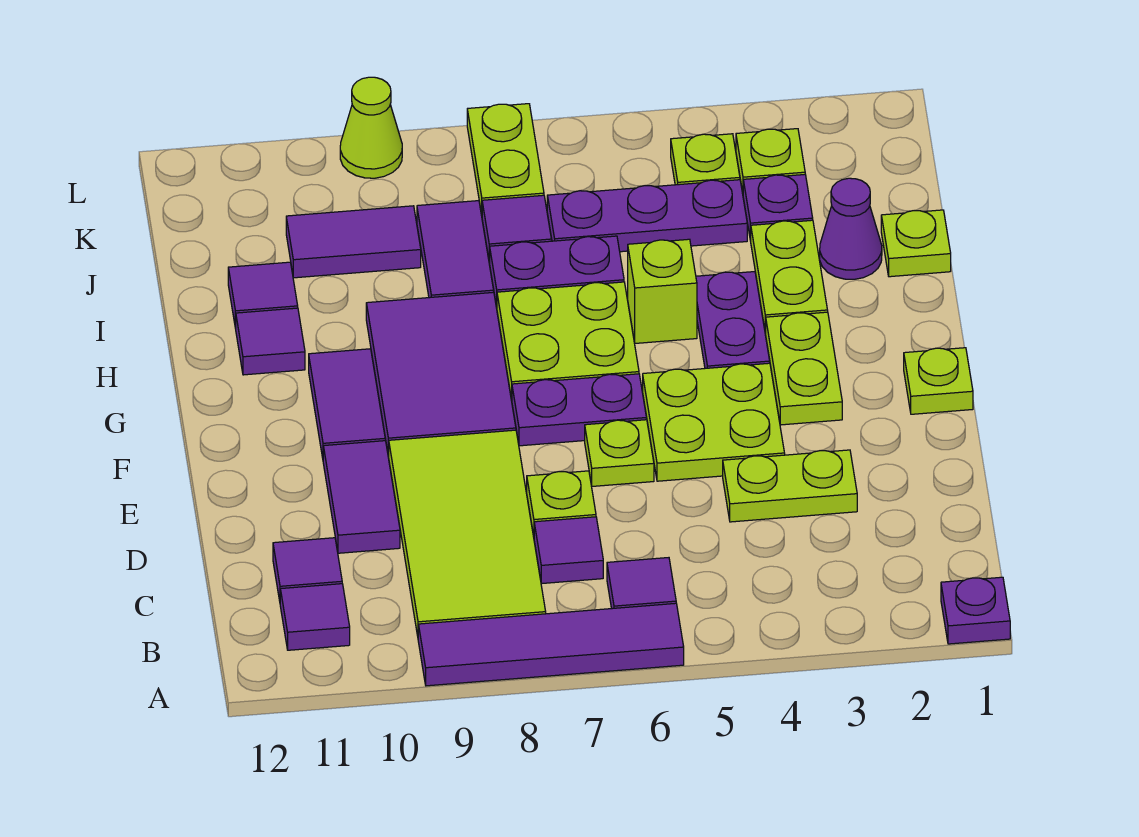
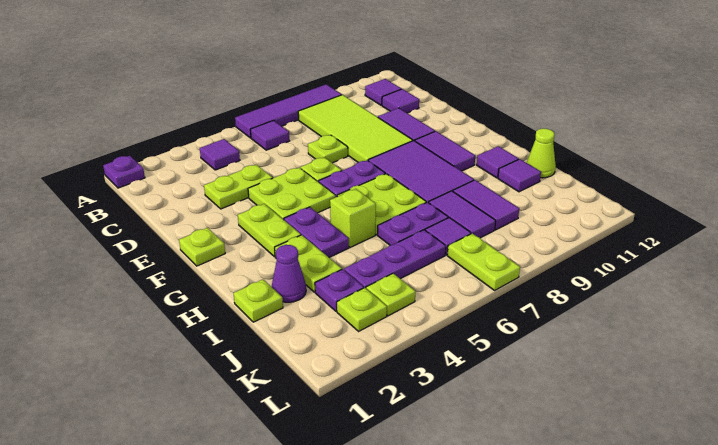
purple tile C7 level 1 -> purple tile B4 level 1
purple tile J9:J10 level 1 -> purple tile I9:J9 level 1
lime cone L9 level 1 -> lime cone I12 level 1

